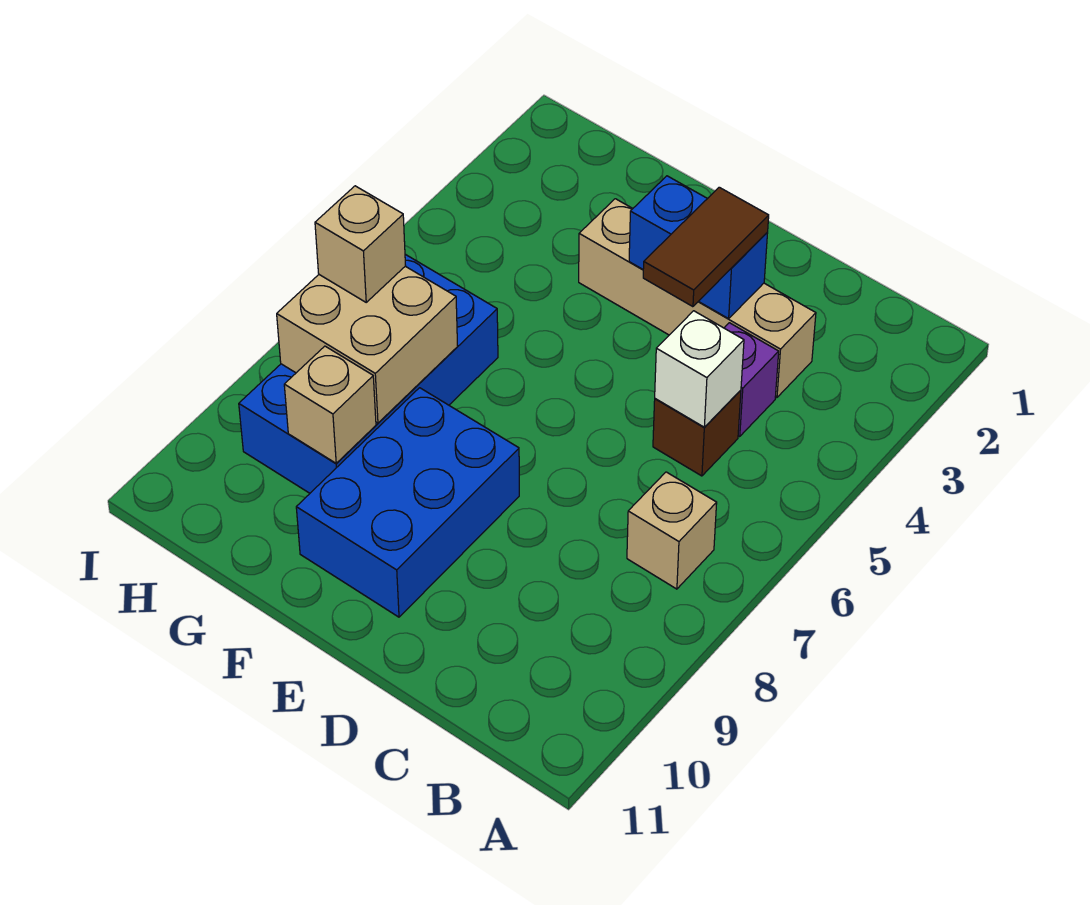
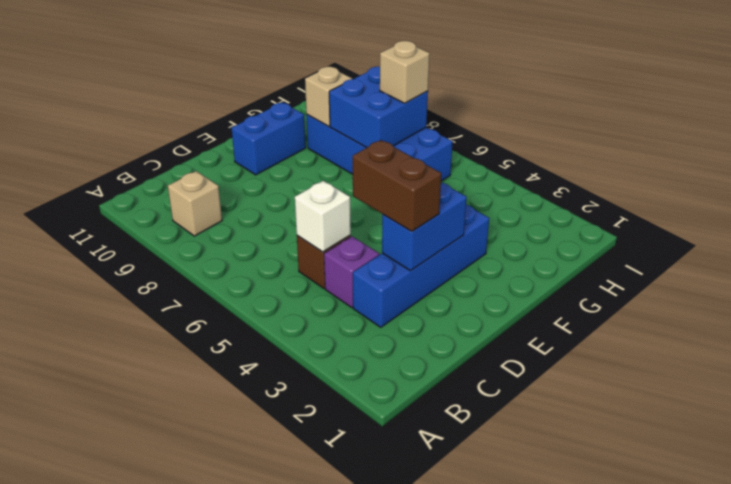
tan brick B7 level 1 -> tan brick B9 level 1
tan brick C3:F3 level 1 -> blue brick C3:F3 level 1
brown tile D3:D4 level 3 -> brown brick D3:D4 level 3
blue brick E8:F10 level 1 -> blue brick E10:F10 level 1
tan brick G7:H8 level 2 -> blue brick G7:H8 level 2

